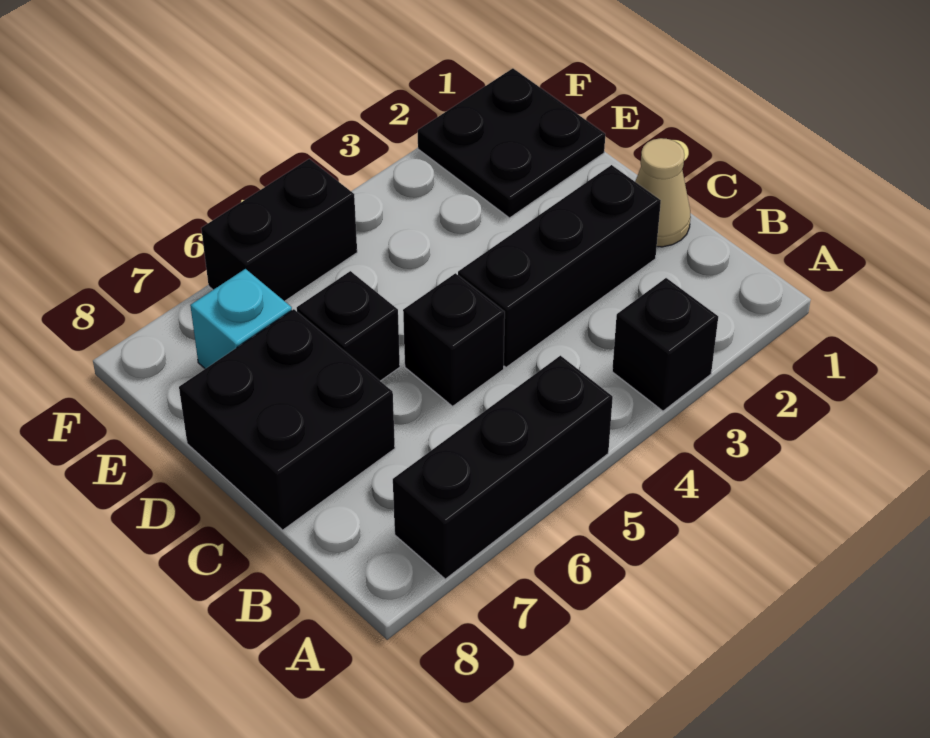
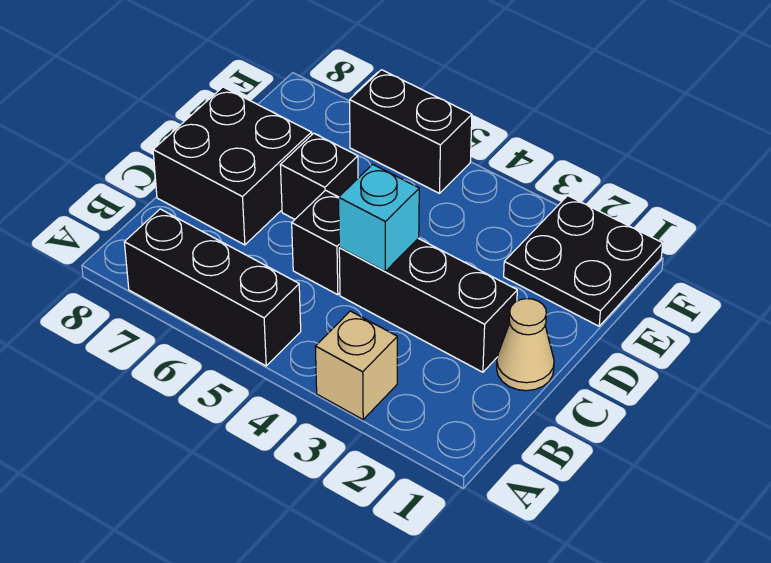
black brick A3 level 1 -> tan brick A3 level 1
cyan brick E7 level 1 -> cyan brick C4 level 2

